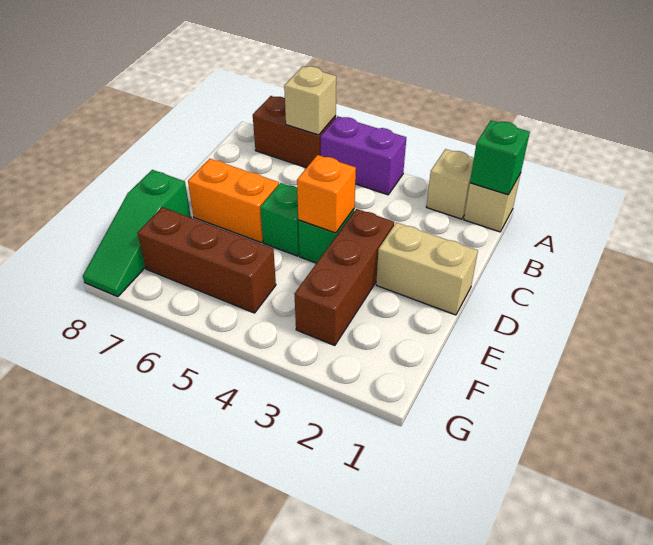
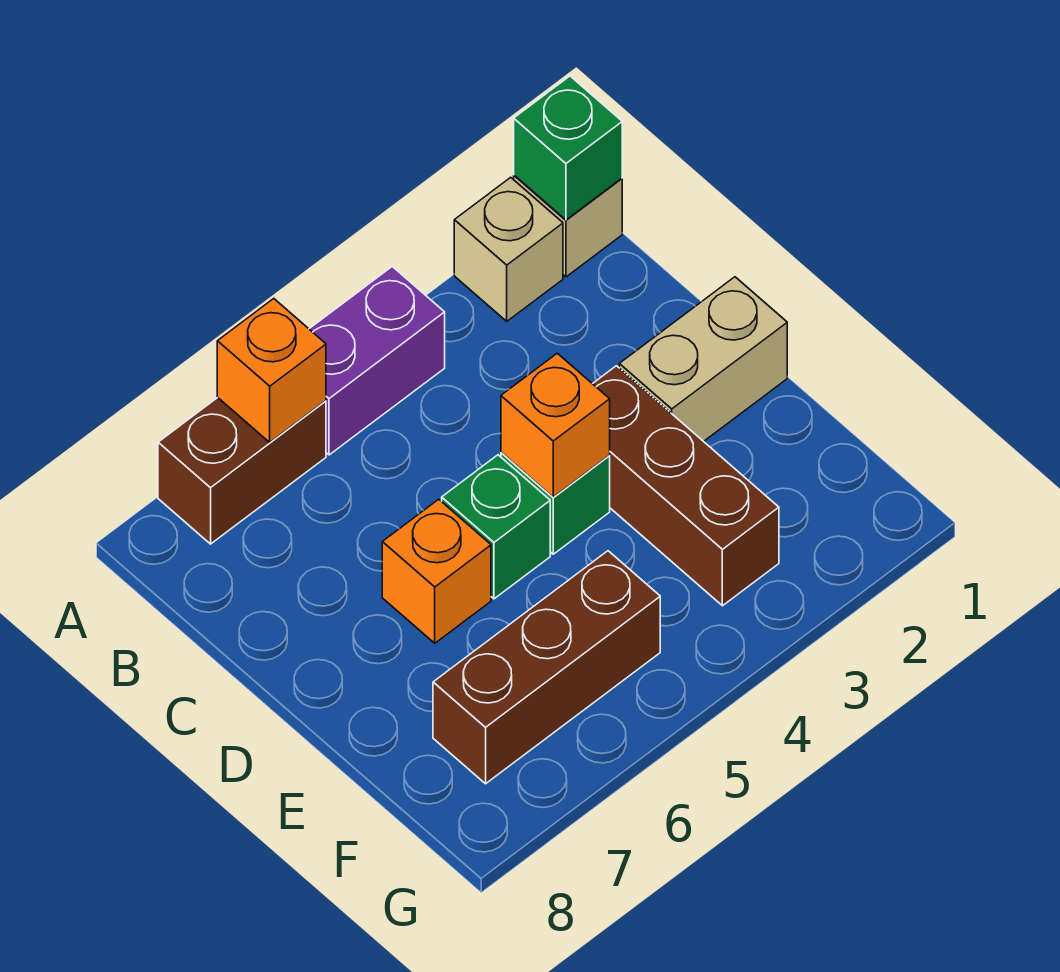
tan brick A6 level 2 -> orange brick A6 level 2
orange brick D6:D7 level 1 -> orange brick D6 level 1
green slope E8:G8 level 1 top E -> none

